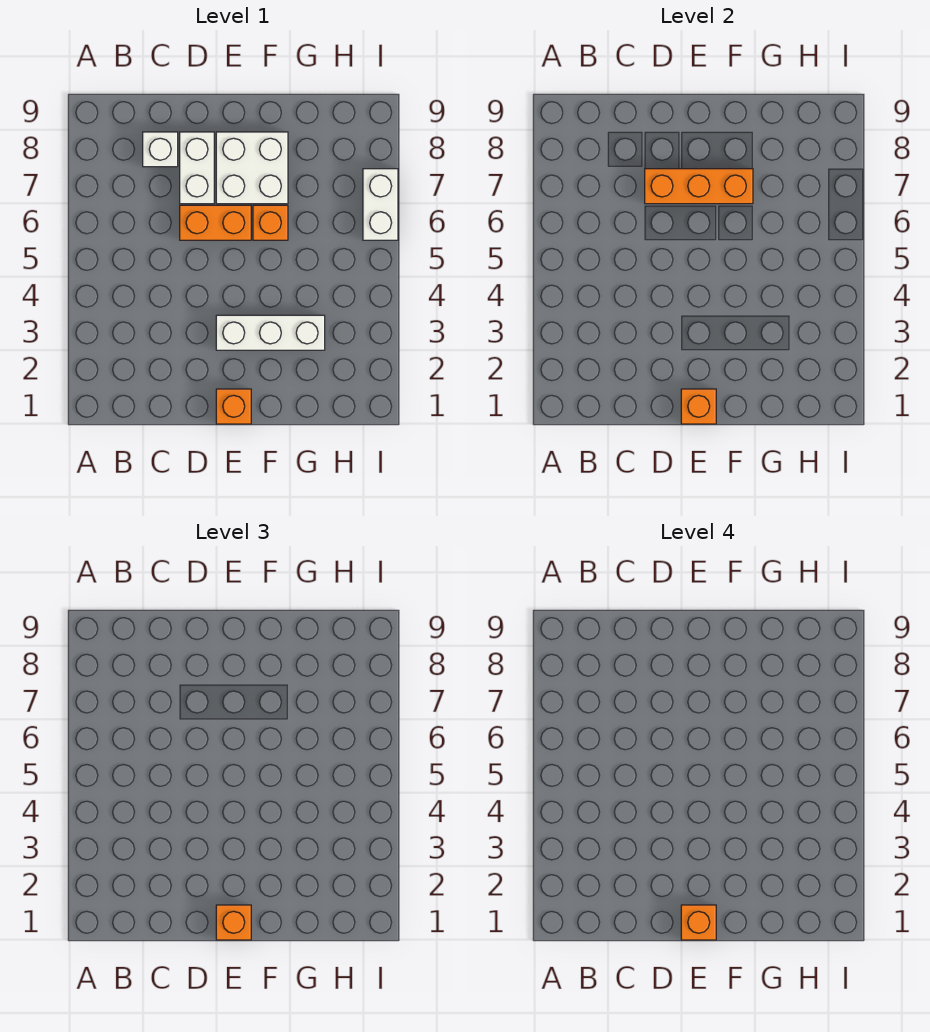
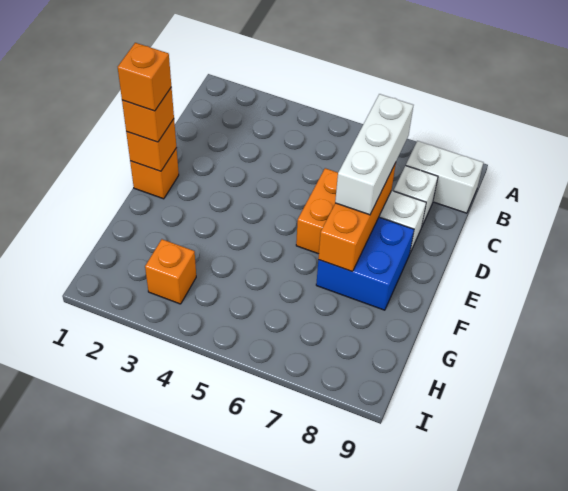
white brick E3:G3 level 1 -> white brick C7:E7 level 3
white brick E7:F8 level 1 -> blue brick E7:F8 level 1
orange brick F6 level 1 -> orange brick H3 level 1
white brick I6:I7 level 1 -> white brick B8:B9 level 1

